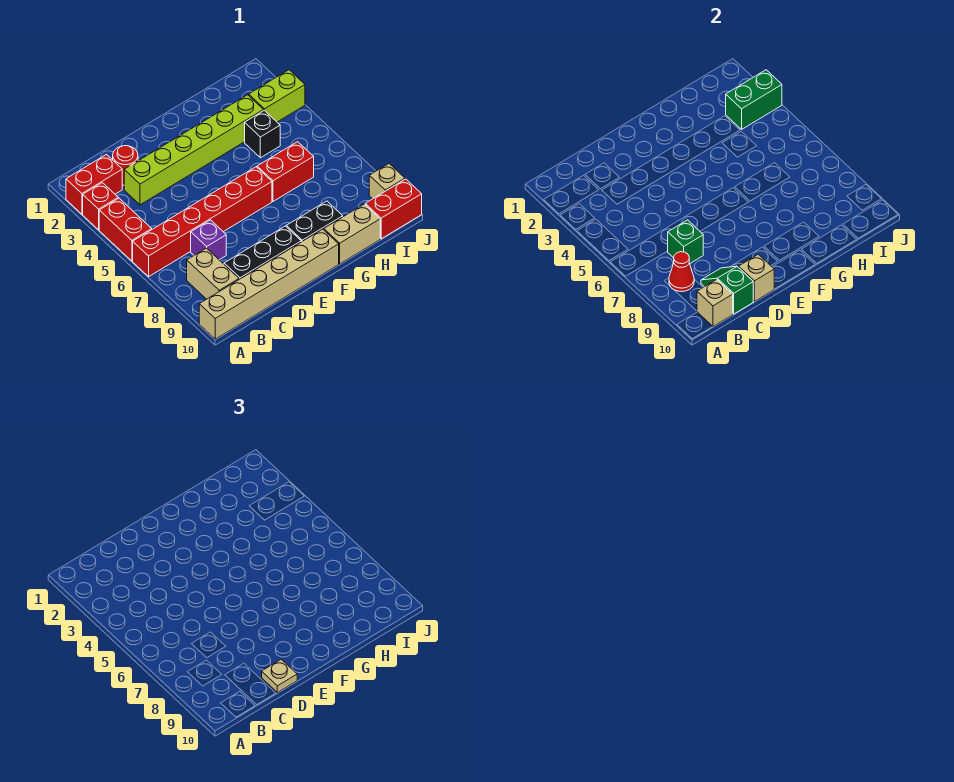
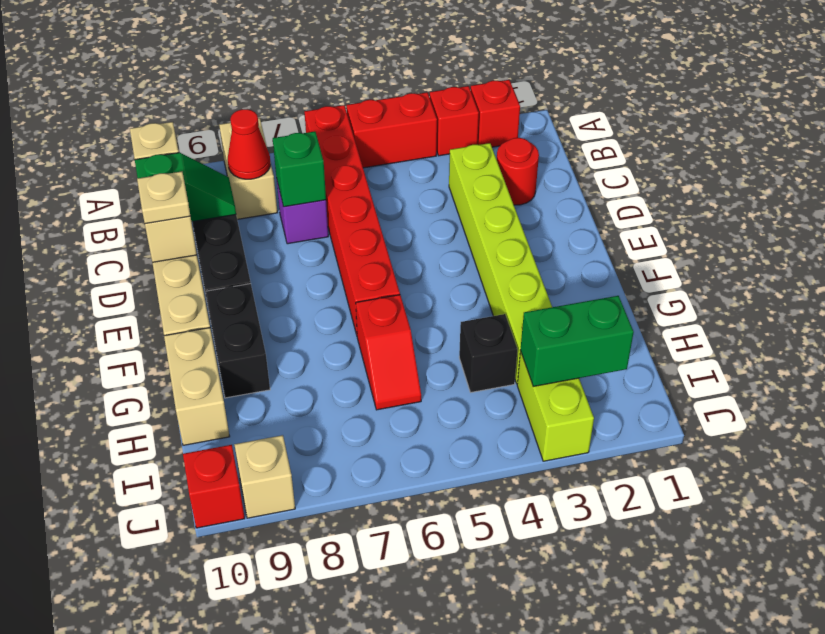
red brick A2:B2 level 1 -> red brick A2 level 1
tan brick B8:B9 level 1 -> tan brick A8:B8 level 1
red brick G6:H6 level 1 -> red slope G6:H6 level 1 top G
green brick I3:J3 level 2 -> green brick I2:I3 level 2
red brick I10:J10 level 1 -> red brick J10 level 1

